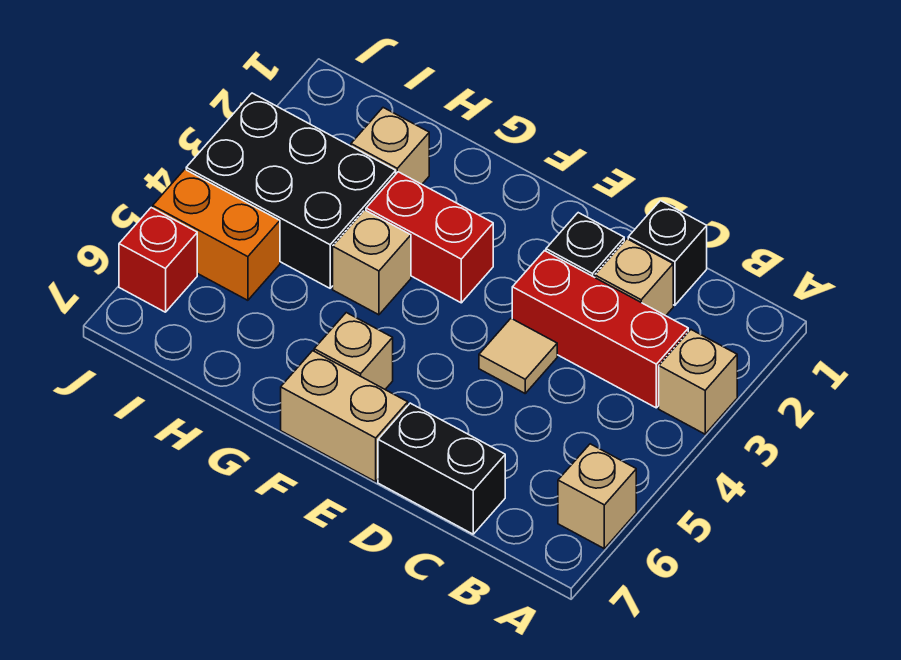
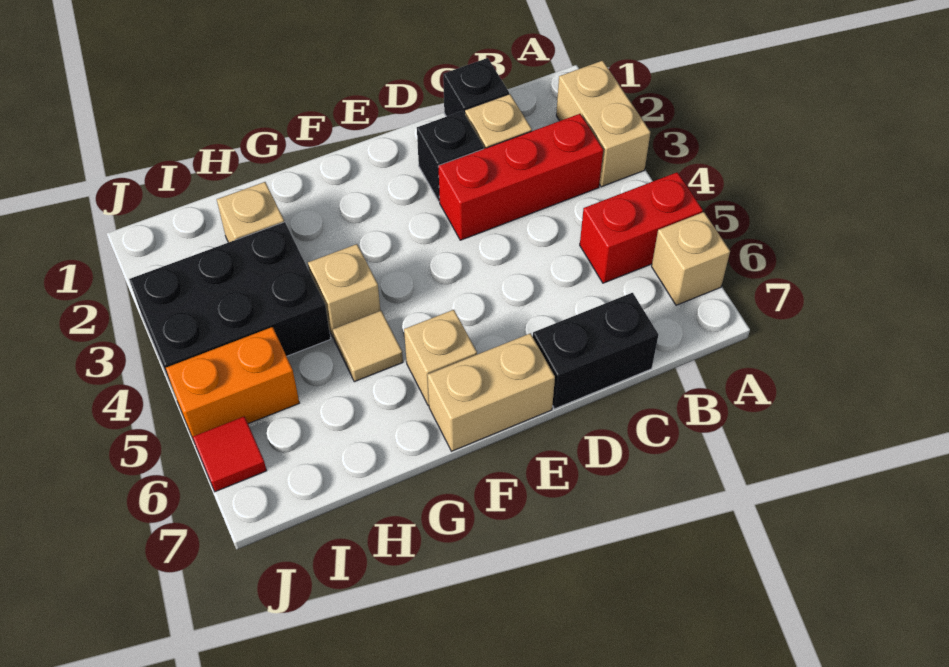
tan brick A3 level 1 -> tan brick A2:A3 level 1
tan tile D4 level 1 -> tan tile G5 level 1
red brick F3:G3 level 1 -> red brick A5:B5 level 1
red brick J6 level 1 -> red tile J6 level 1

